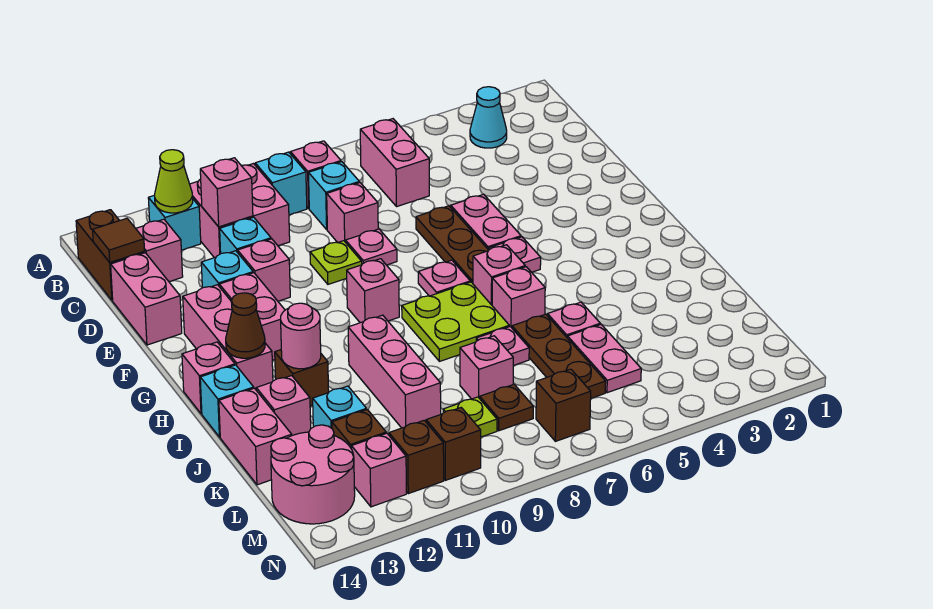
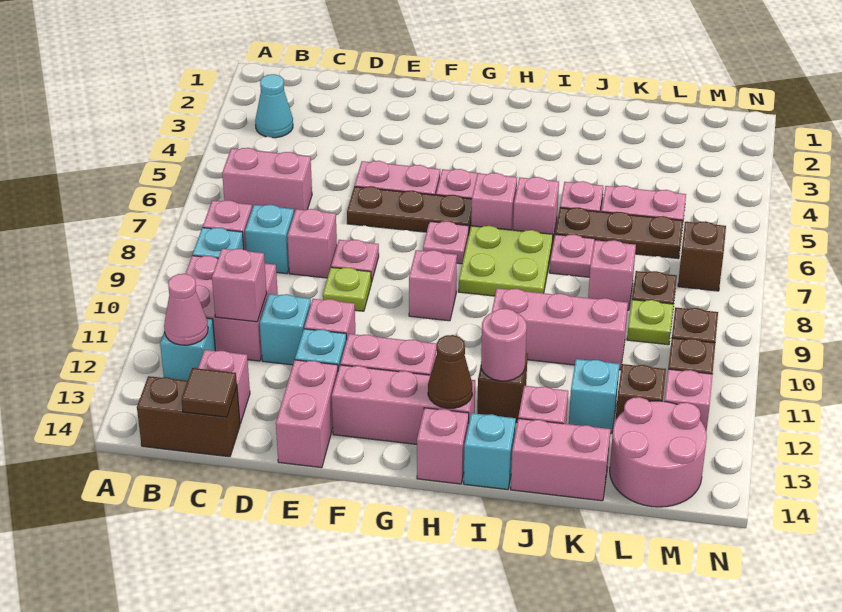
lime cone B12 level 2 -> pink cone B12 level 2
pink brick D14:E14 level 1 -> pink brick E13:E14 level 1

